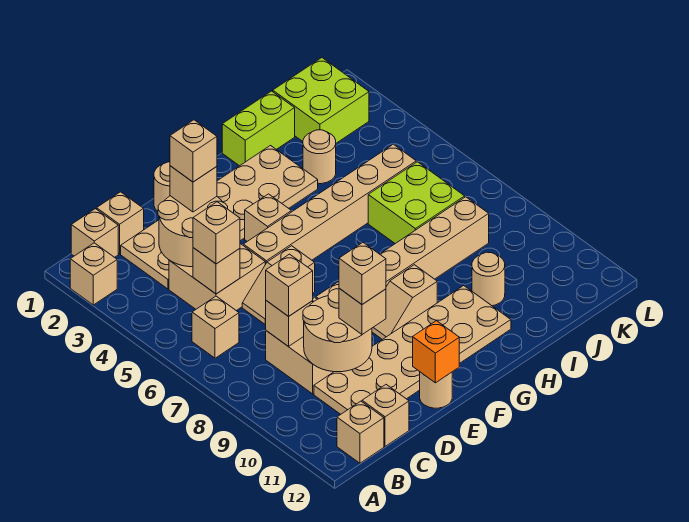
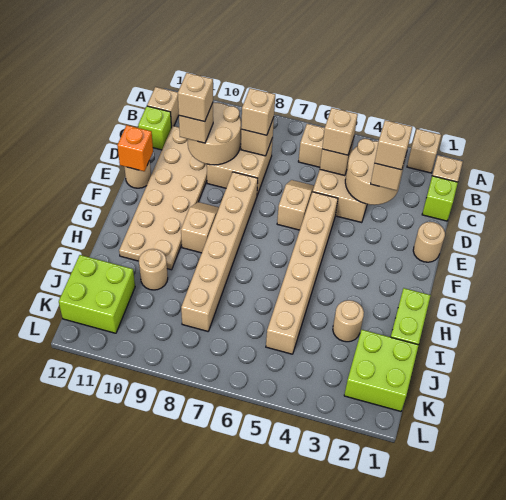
tan brick C1 level 1 -> lime brick C1 level 1
tan plate C2:H3 level 1 -> none
tan brick C12 level 1 -> lime brick C12 level 1
tan brick F4 level 1 -> none
lime brick I6:J7 level 1 -> lime brick J11:K12 level 1

